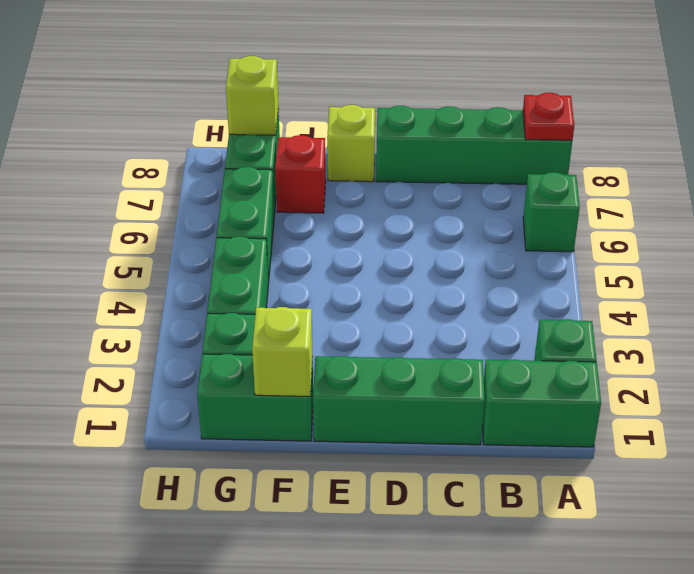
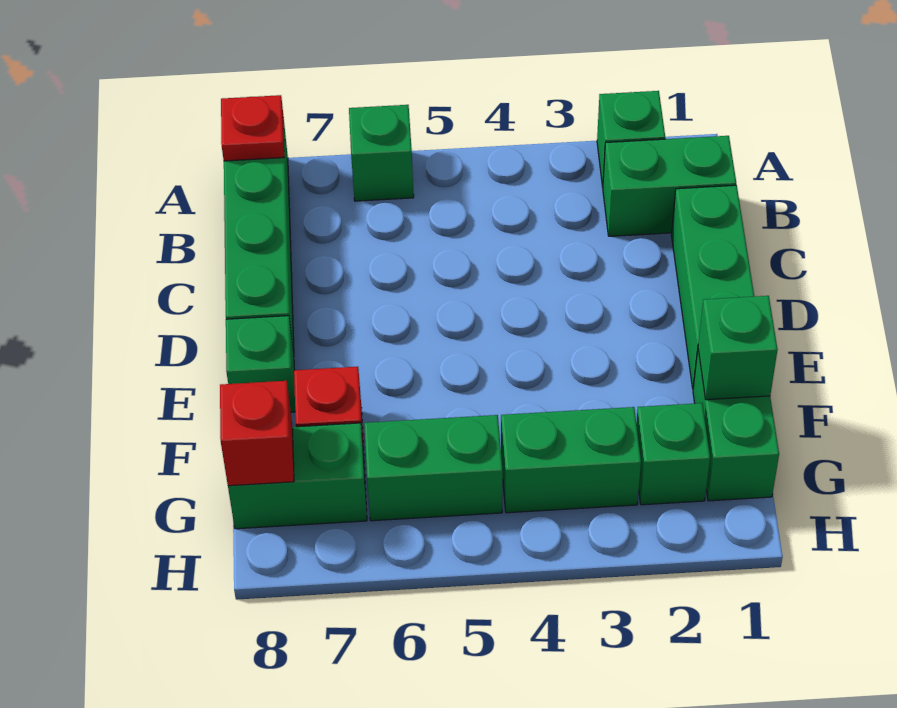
green brick A1:B1 level 1 -> green brick B1:B2 level 1
lime brick E8 level 1 -> green brick E8 level 1
lime brick F1 level 2 -> green brick F1 level 2
lime brick G8 level 2 -> red brick G8 level 2

